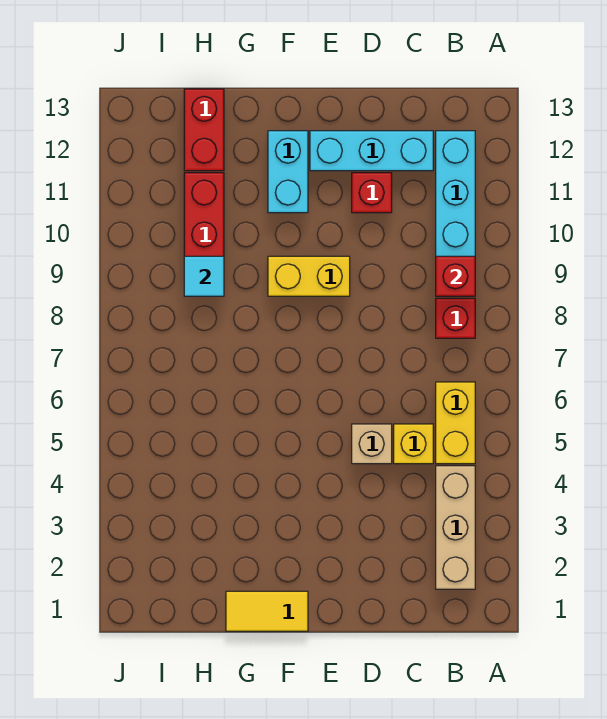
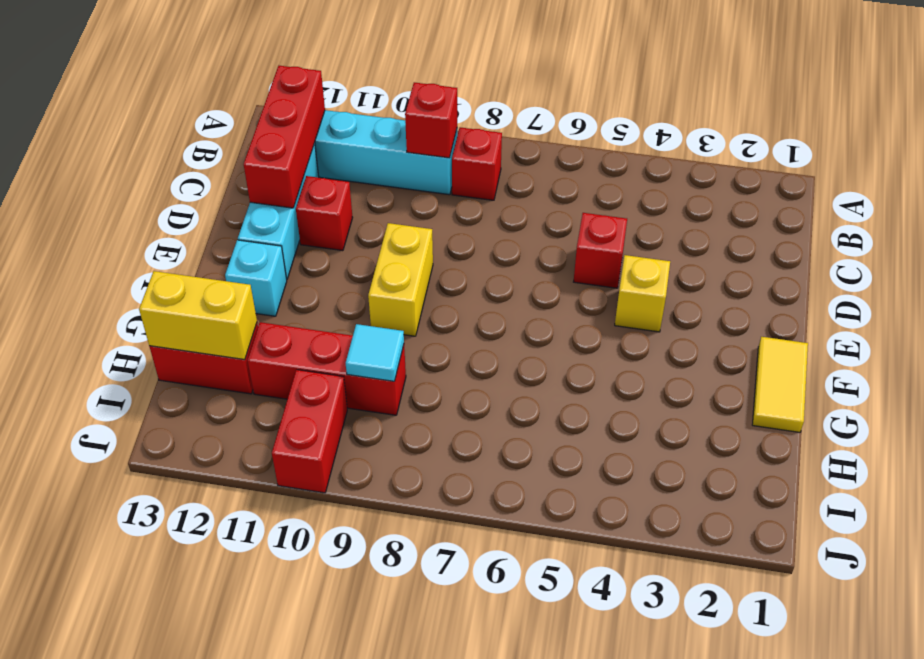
tan brick B2:B4 level 1 -> none
yellow brick B5:B6 level 1 -> yellow brick H12:H13 level 2
none -> red brick B12:D12 level 2
yellow brick C5 level 1 -> yellow brick E4 level 1
tan brick D5 level 1 -> red brick D5 level 1
cyan brick F11:F12 level 1 -> cyan brick F12 level 1
none -> red brick I10:J10 level 1

